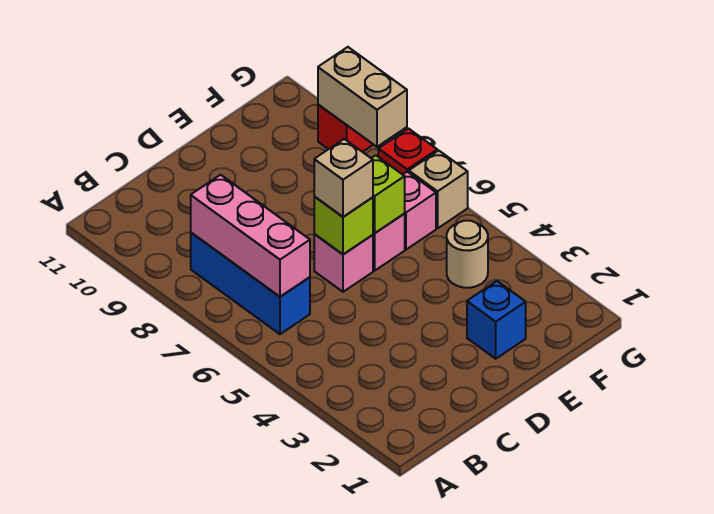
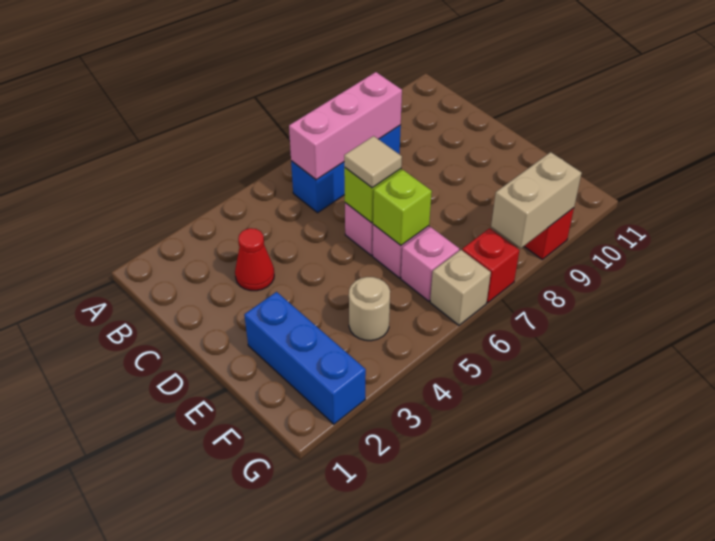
none -> red cone C3 level 1
tan brick D6 level 3 -> tan tile D6 level 3
blue brick E2 level 1 -> blue brick E2:G2 level 1

